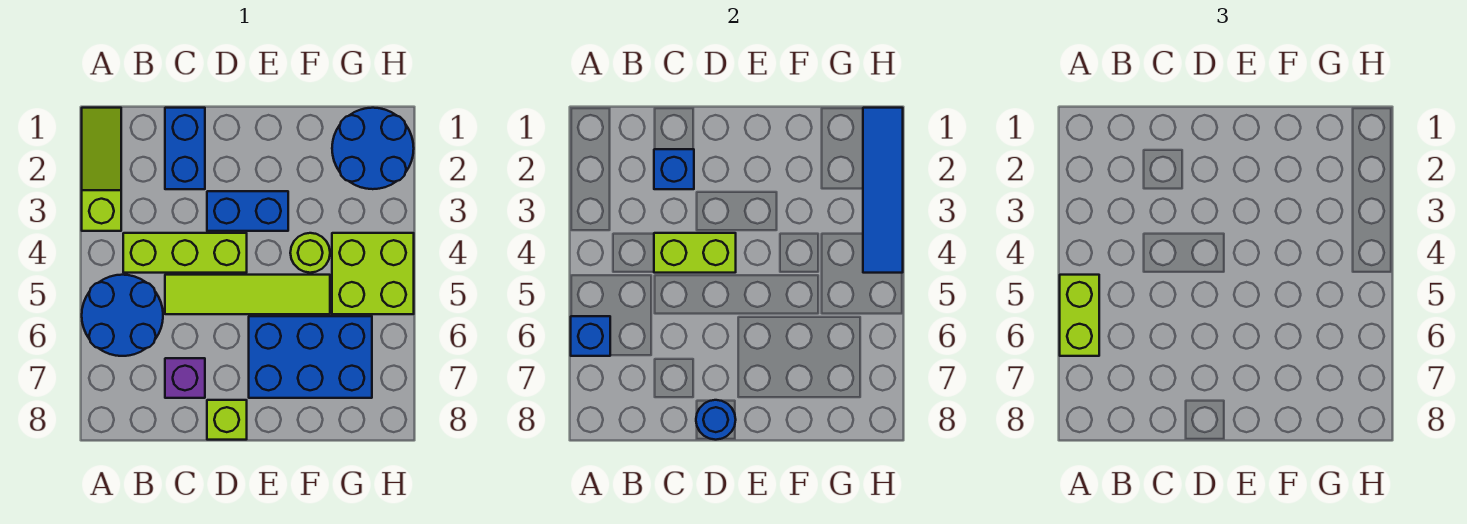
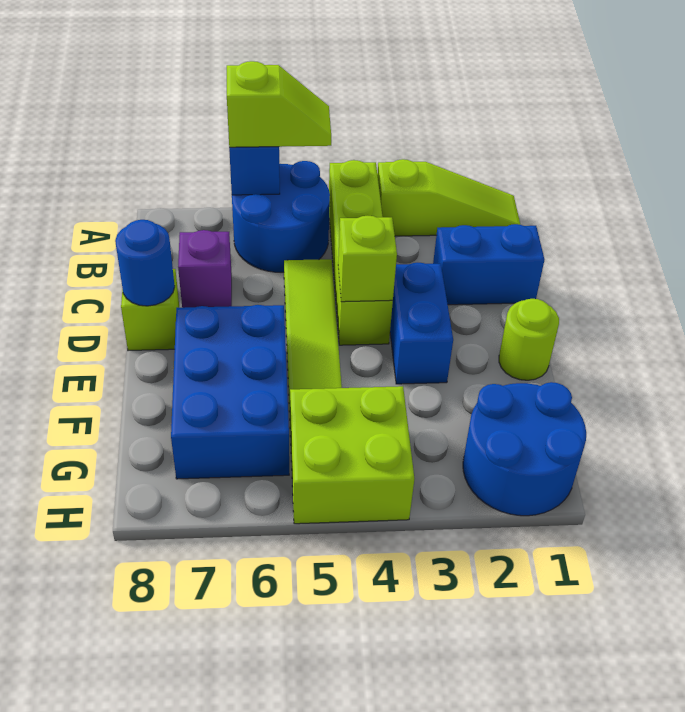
lime brick A5:A6 level 3 -> lime slope A5:A6 level 3 top 6
lime brick B4:D4 level 1 -> lime brick A4:D4 level 1
blue brick C2 level 2 -> none
lime brick C4:D4 level 2 -> lime brick D4 level 2
lime round brick F4 level 1 -> lime round brick E1 level 1
blue tile H1:H4 level 2 -> none

